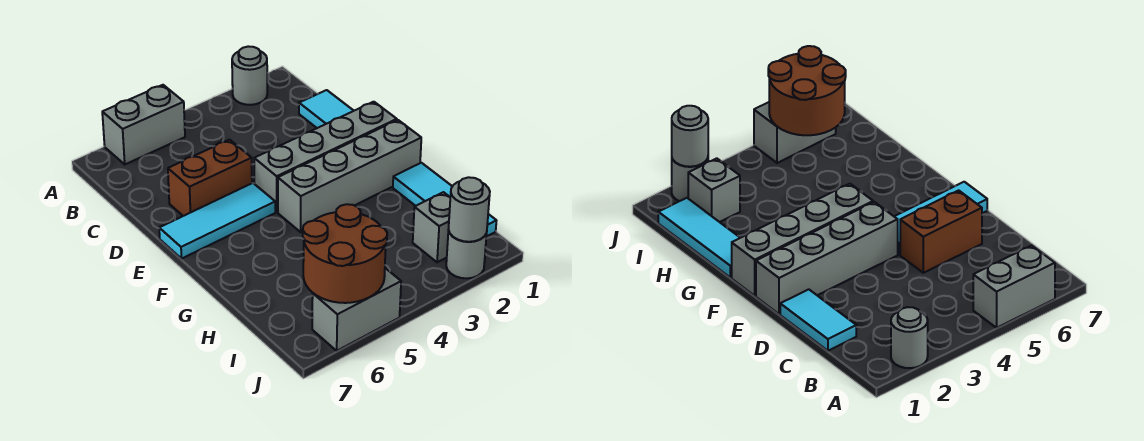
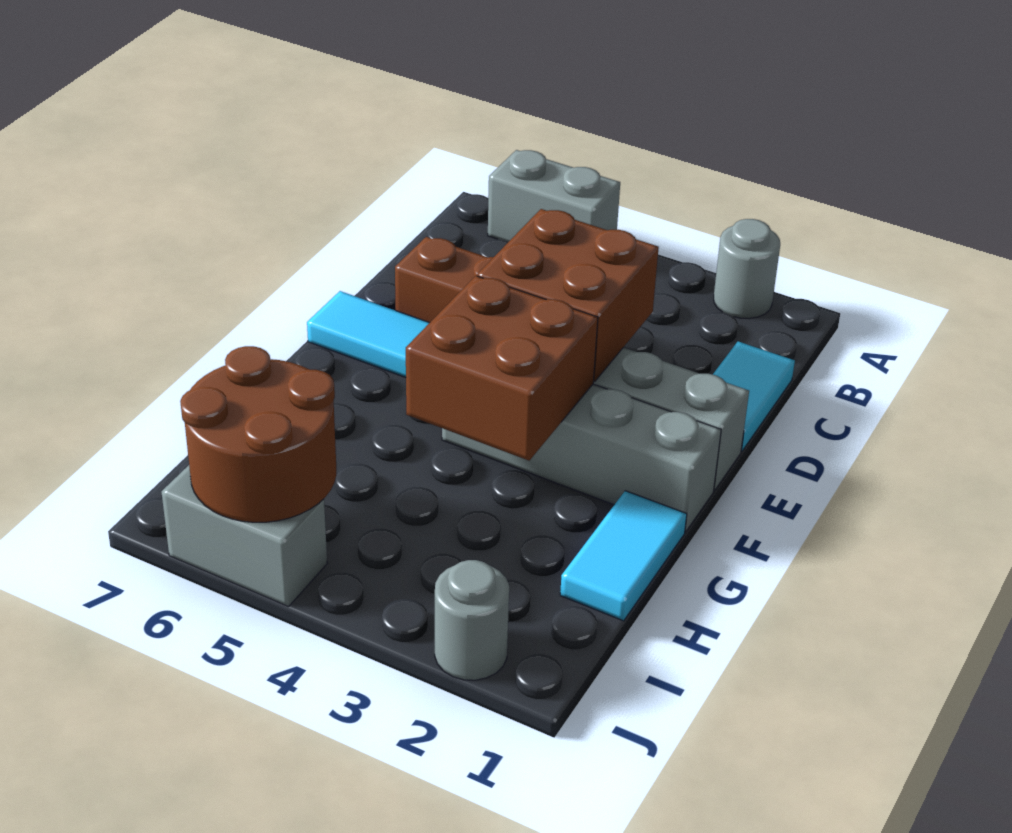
none -> brown brick D3:E4 level 2
none -> brown brick F3:G4 level 2
cyan tile G1:I1 level 1 -> cyan tile G1:H1 level 1
grey brick I2 level 1 -> none
grey round brick J2 level 2 -> none

